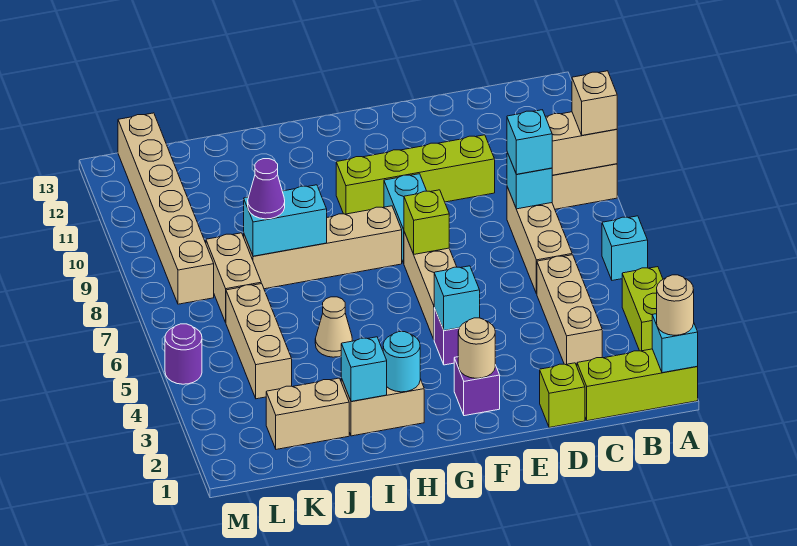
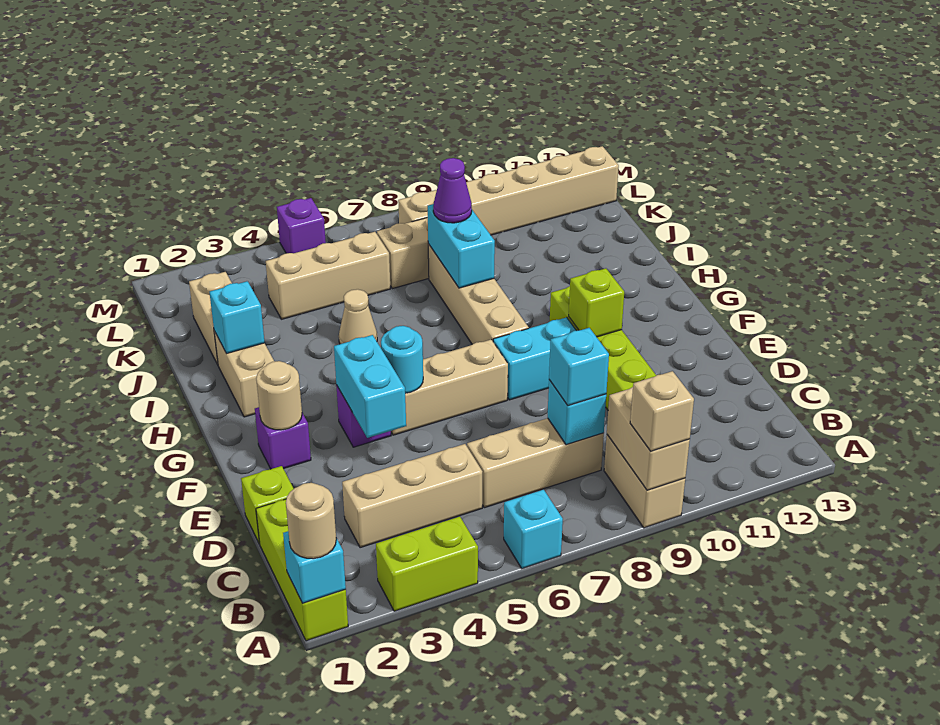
cyan brick F4 level 2 -> cyan brick E4:F4 level 2
lime brick F7 level 2 -> lime brick F10 level 2
cyan round brick H2 level 2 -> cyan round brick F5 level 2
purple round brick M5 level 1 -> purple brick M5 level 1

